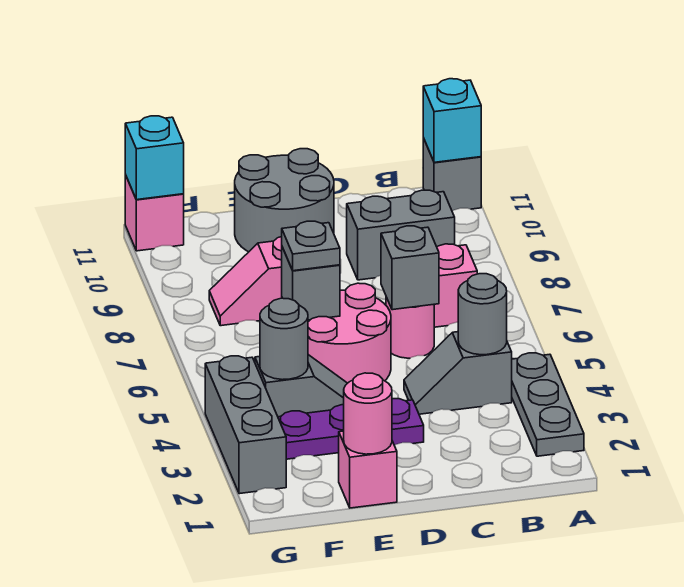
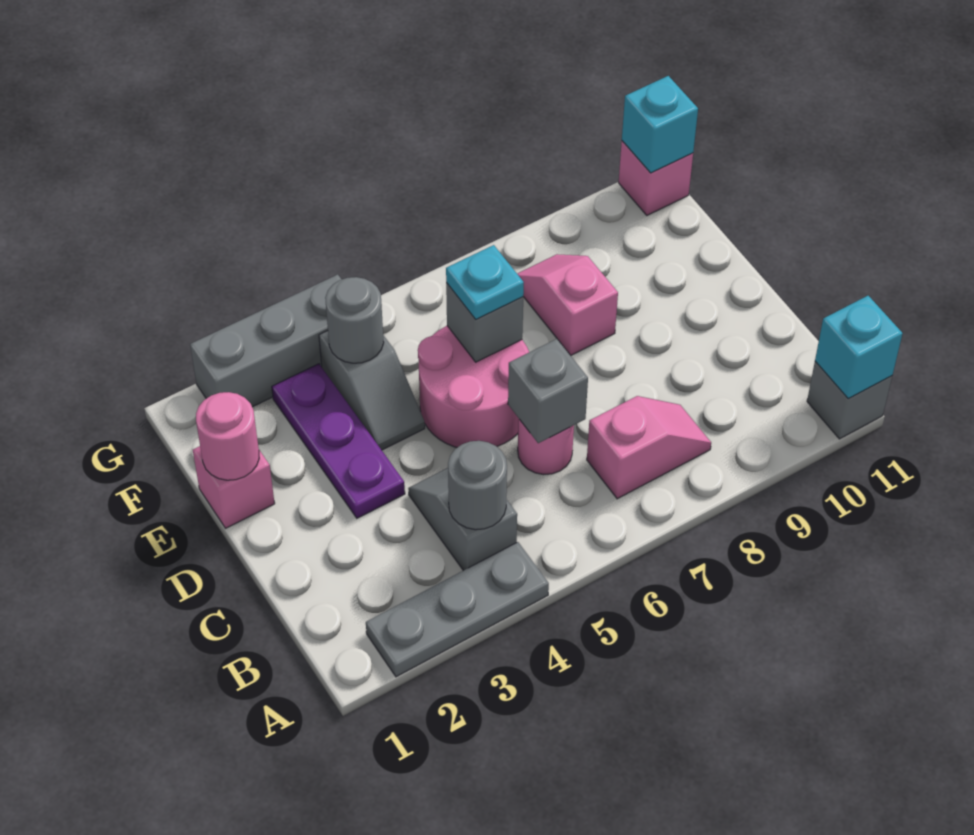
grey brick B9:C9 level 1 -> none
grey round brick D10:E11 level 1 -> none
grey plate E6 level 3 -> cyan plate E6 level 3

